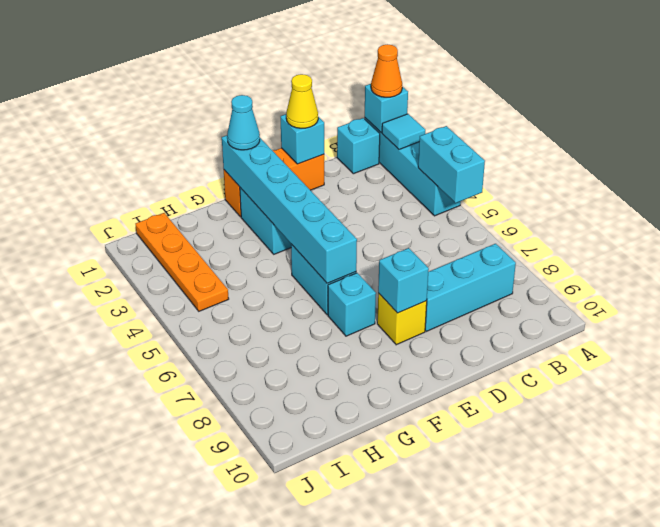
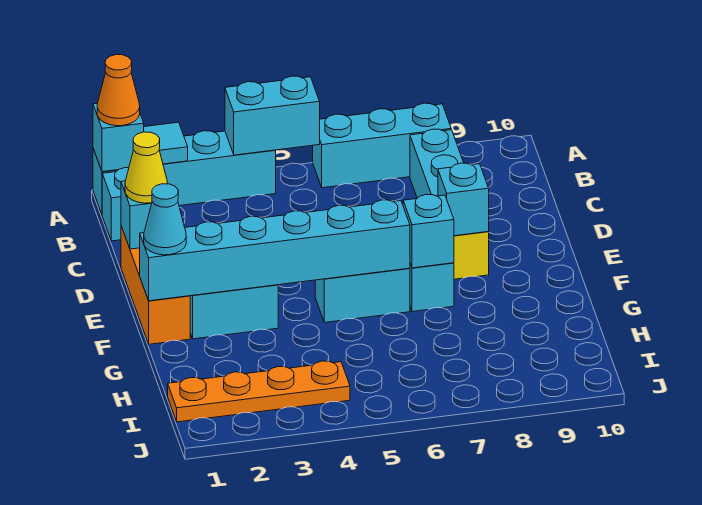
none -> cyan brick A6:A8 level 1
none -> cyan brick F7 level 2

